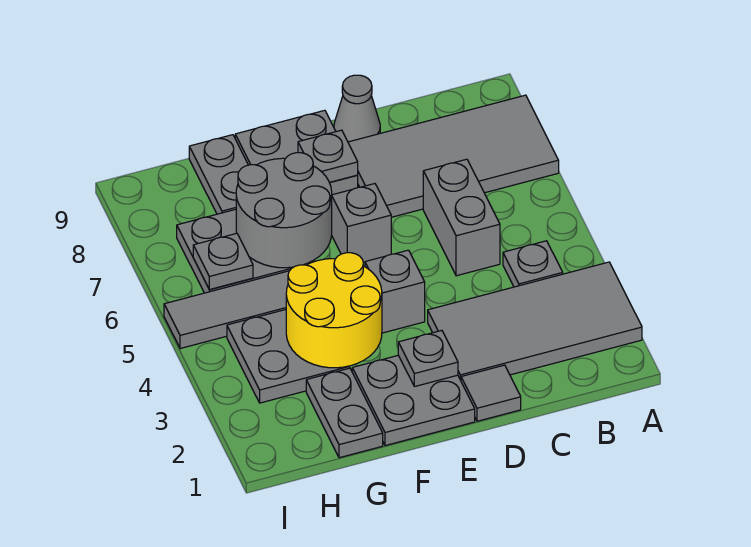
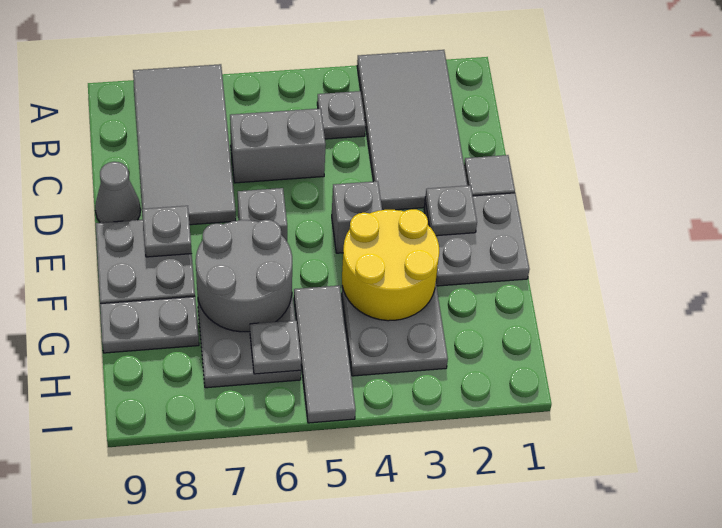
grey plate G1:G2 level 1 -> none

